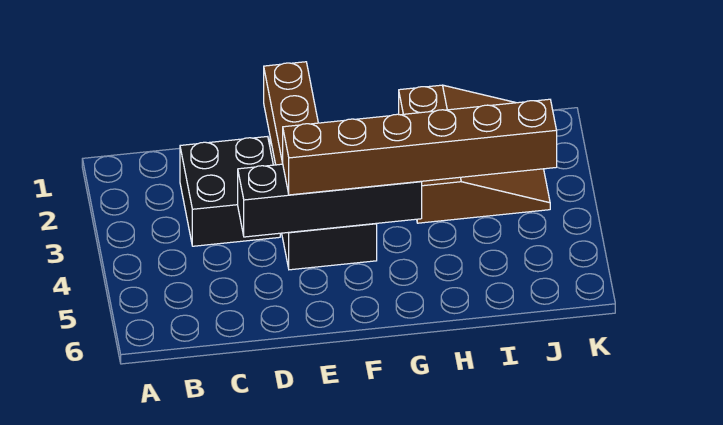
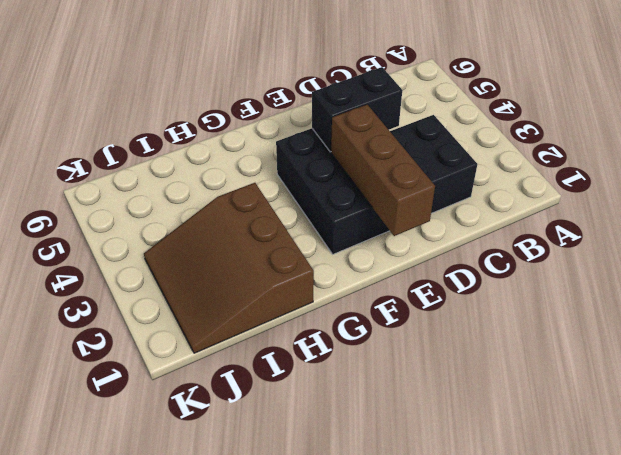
black brick D4:G4 level 2 -> black brick D4:E4 level 2
brown brick E4:J4 level 3 -> none

